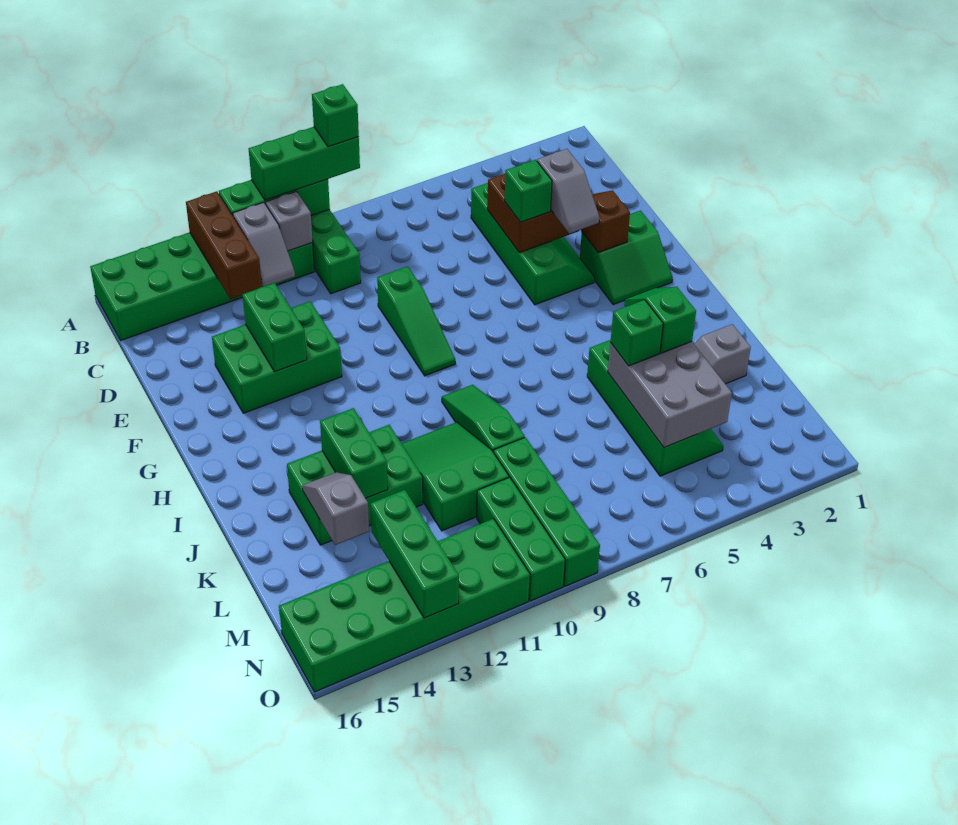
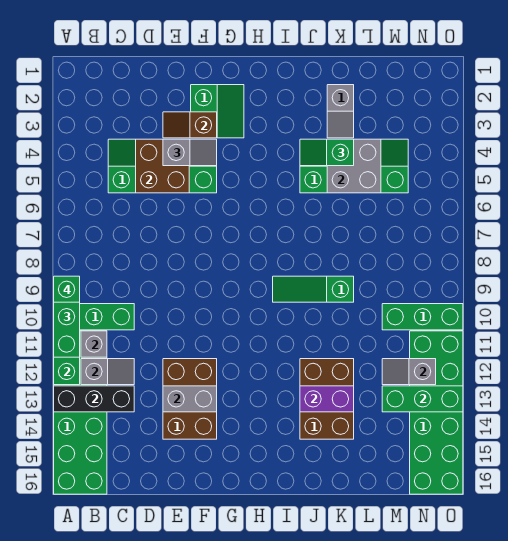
brown brick A13:C13 level 2 -> black brick A13:C13 level 2
green brick E5 level 3 -> none
green slope E9:G9 level 1 top E -> none
green brick E12:F14 level 1 -> brown brick E12:F14 level 1
green brick E13:F13 level 2 -> grey brick E13:F13 level 2
green slope J10:L11 level 1 top L -> none
green brick J12:K14 level 1 -> brown brick J12:K14 level 1
green brick J13:K13 level 2 -> purple brick J13:K13 level 2
grey brick K4:M5 level 2 -> grey brick K4:L5 level 2
green brick K5 level 3 -> none
grey slope K14:L14 level 2 top L -> grey slope M12:N12 level 2 top N
green brick L9:O9 level 1 -> none

